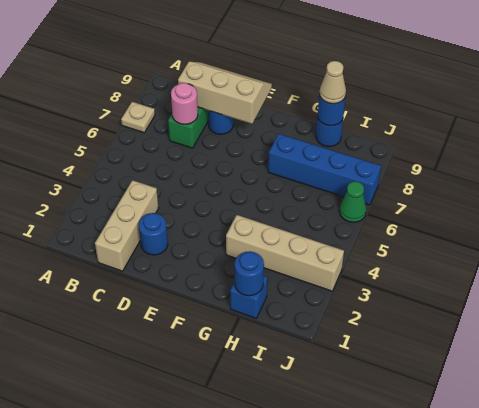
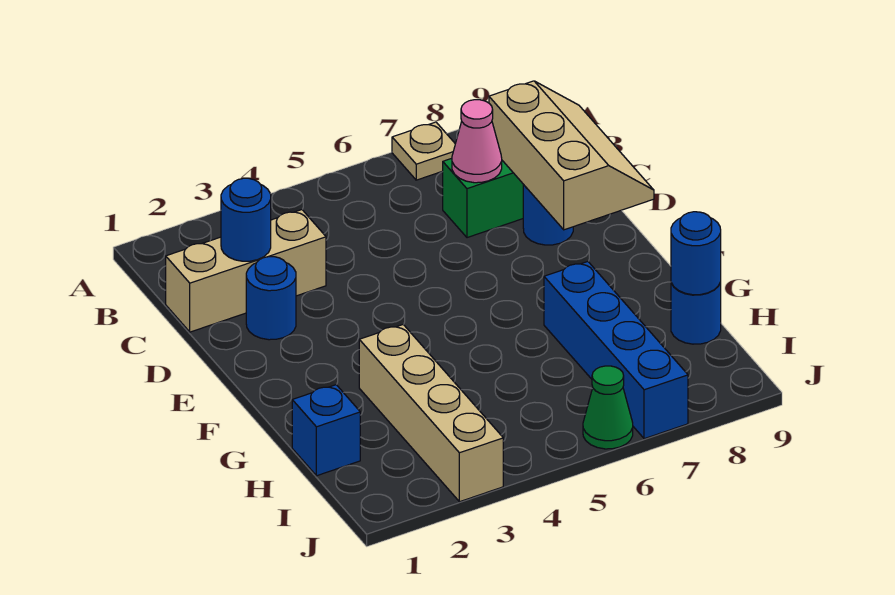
pink round brick C7 level 2 -> pink cone C7 level 2
blue round brick H1 level 2 -> blue round brick C2 level 2
tan cone H9 level 3 -> none

